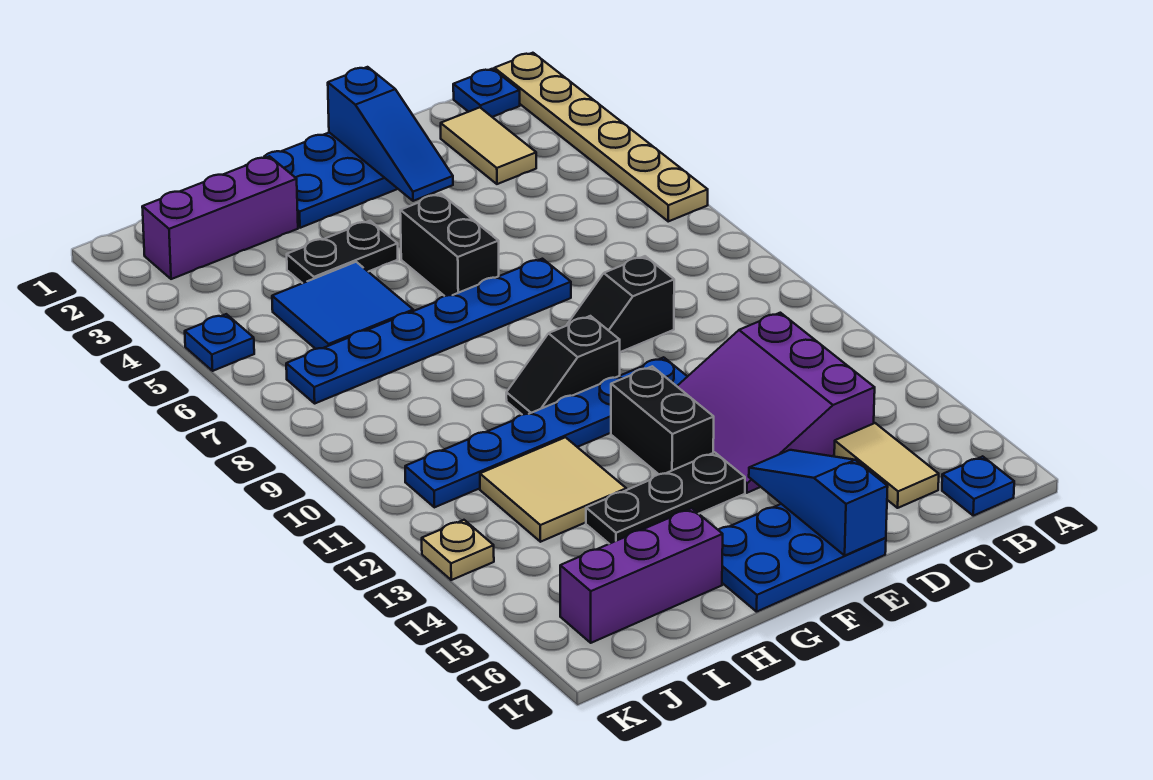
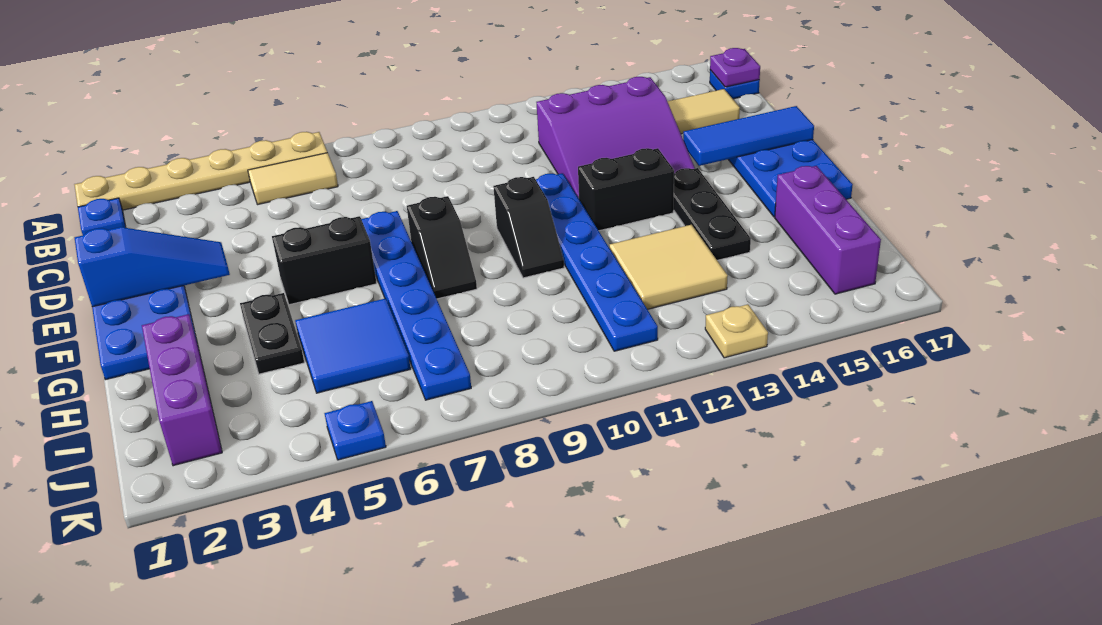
none -> purple plate B17 level 2
tan tile C2:C3 level 1 -> tan tile B5:B6 level 1
black slope D9:E9 level 1 top D -> black slope F8:G8 level 1 top F
blue slope E15:E17 level 2 top 17 -> blue tile E15:E17 level 2

